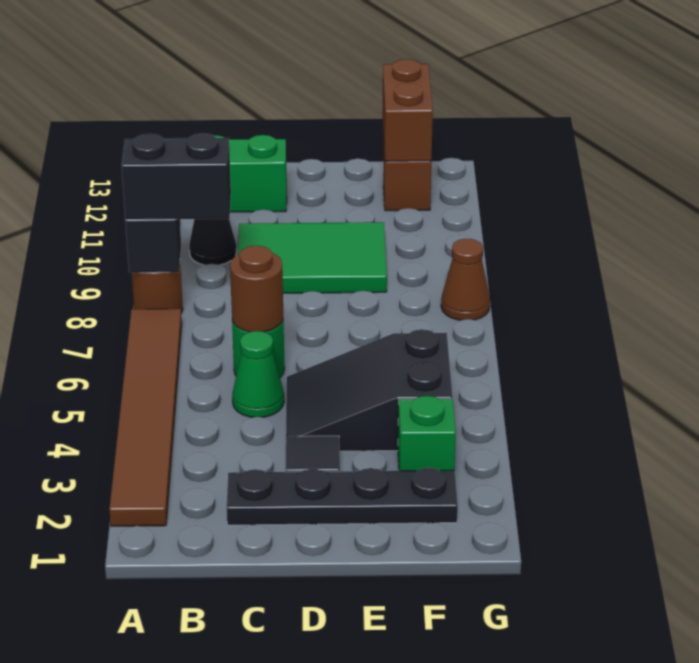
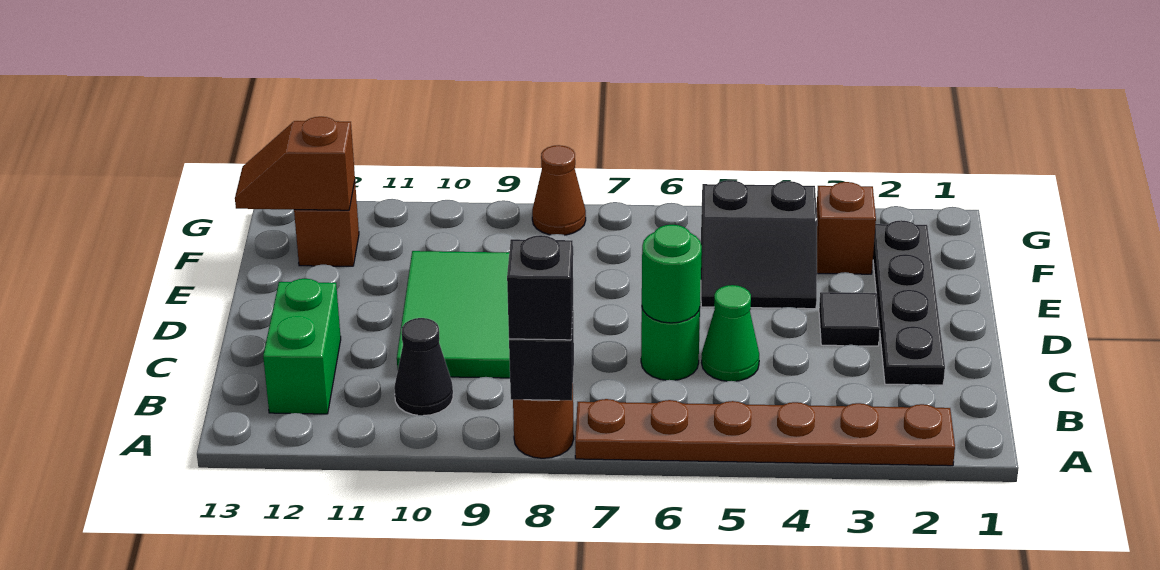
brown tile A2:A7 level 1 -> brown plate A2:A7 level 1
black brick A8:B8 level 3 -> black brick A8 level 3
brown round brick C6 level 2 -> green round brick C6 level 2
black slope D4:F5 level 1 top F -> black slope E4:F5 level 1 top F
green brick F3 level 1 -> brown brick F3 level 1
brown brick F12:F13 level 2 -> brown slope F12:F13 level 2 top 12

